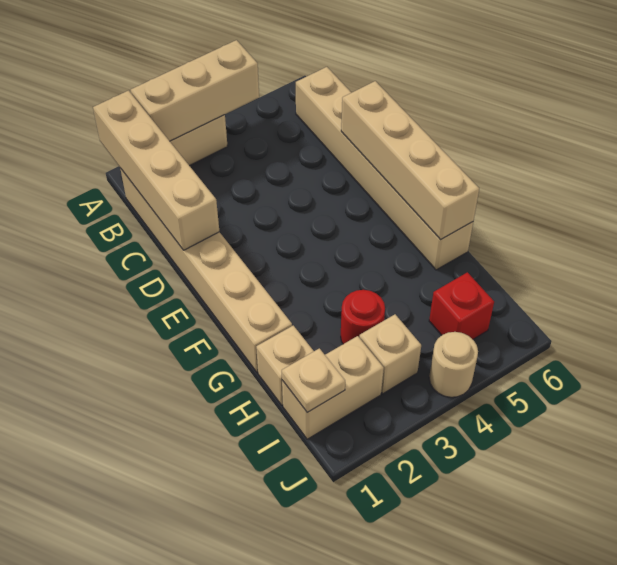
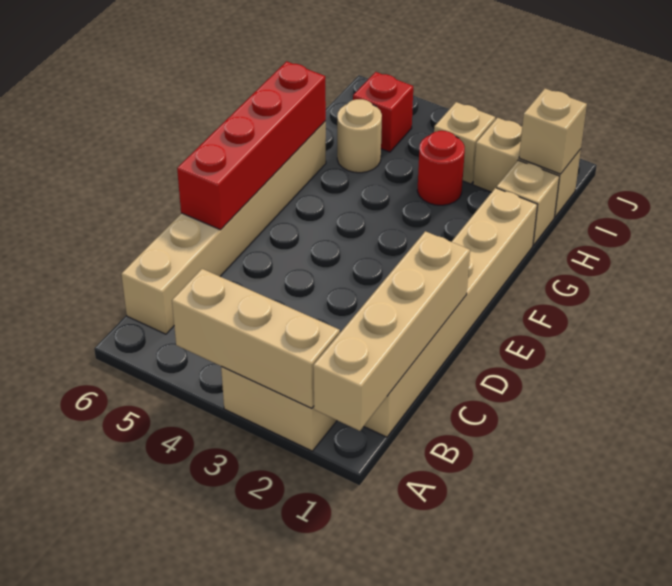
tan brick D6:G6 level 2 -> red brick D6:G6 level 2
tan plate I1 level 2 -> tan brick I1 level 2
tan round brick J4 level 1 -> tan round brick H5 level 1

